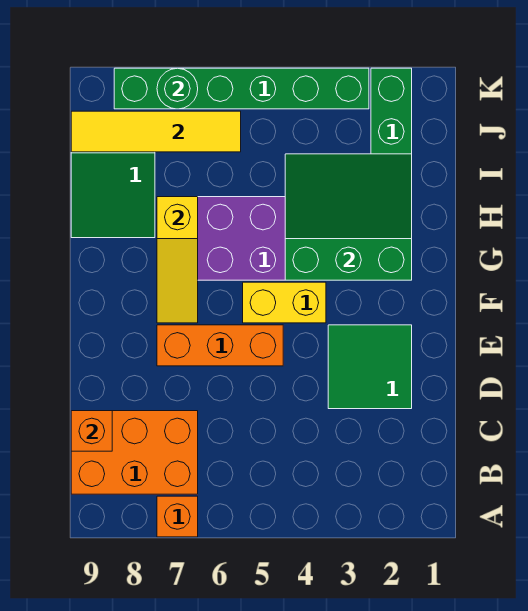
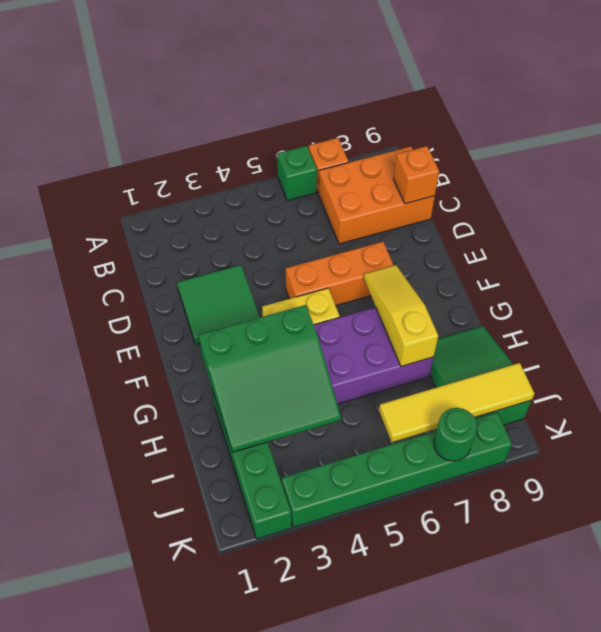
none -> green brick A6 level 1

